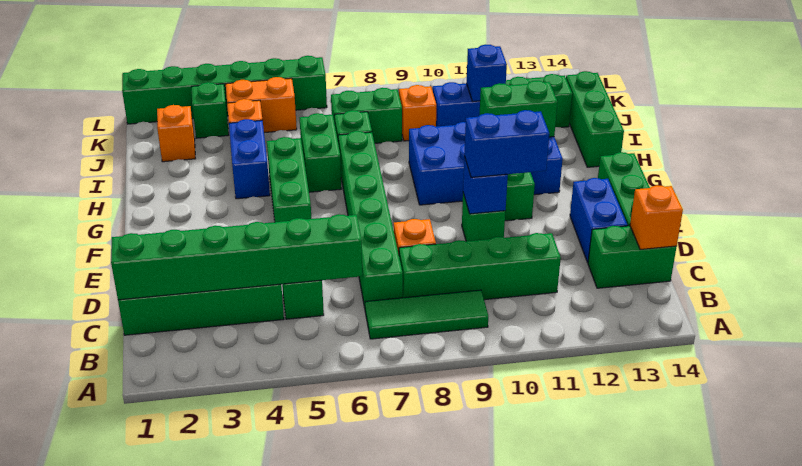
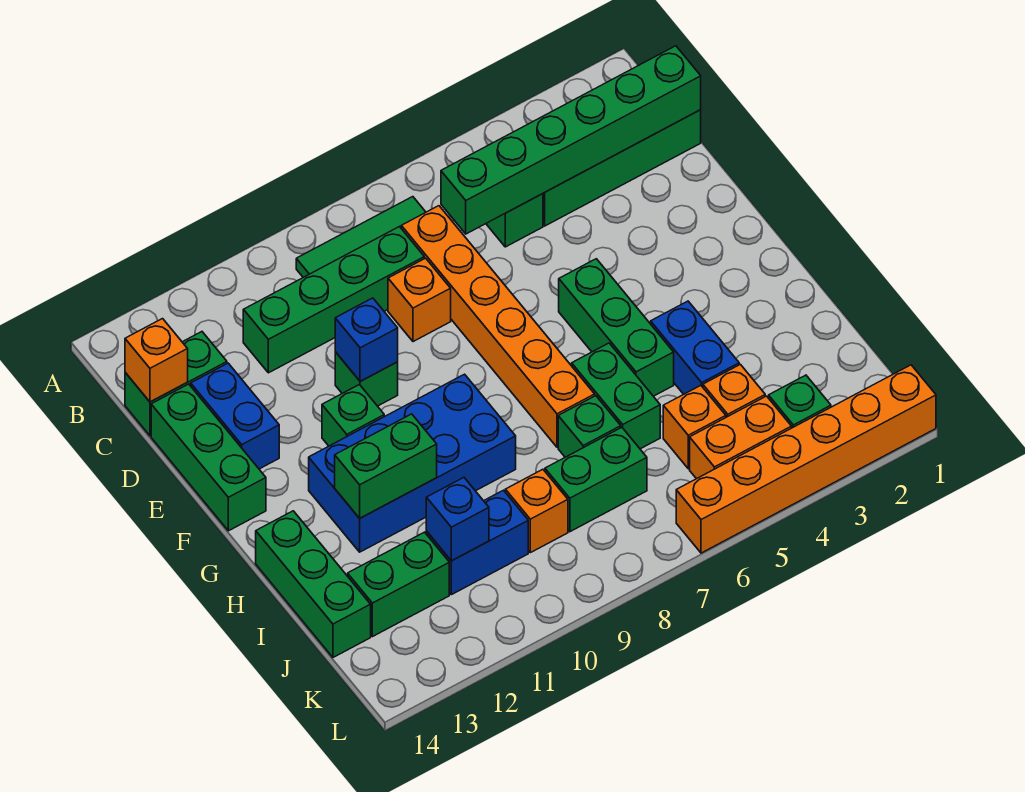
green brick C7:H7 level 1 -> orange brick C7:H7 level 1
blue brick E10:E11 level 3 -> none
orange brick J2 level 1 -> orange brick J5 level 1
green brick L1:L6 level 1 -> orange brick L1:L6 level 1

